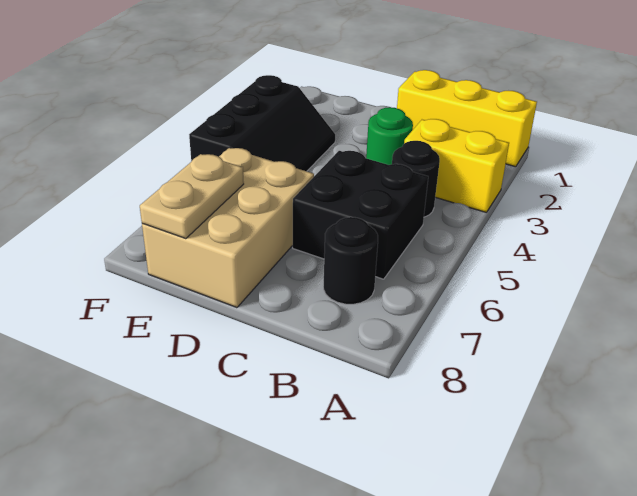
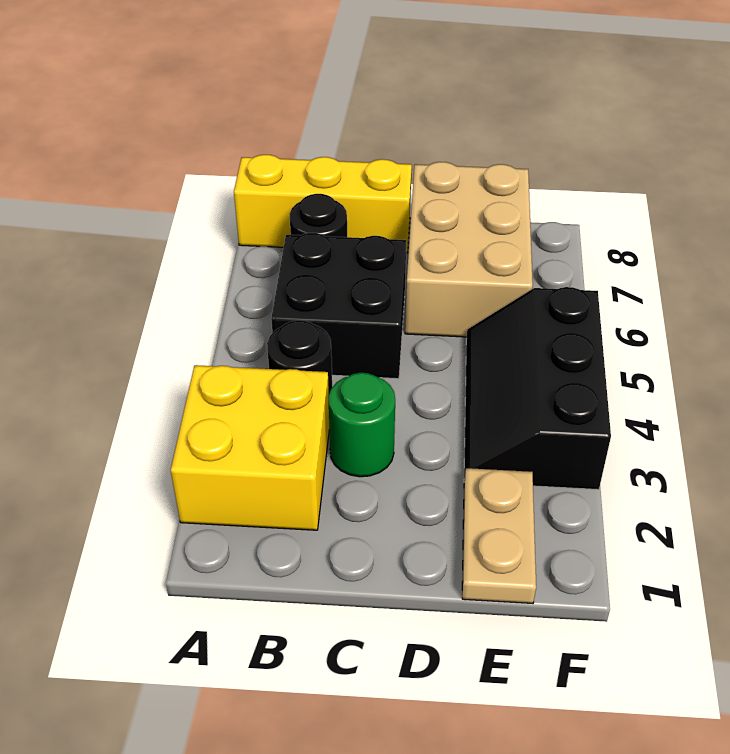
yellow brick A1:C1 level 1 -> yellow brick A8:C8 level 1
yellow brick A3:B3 level 1 -> yellow brick A2:B3 level 1
tan plate E7:E8 level 2 -> tan plate E1:E2 level 1

